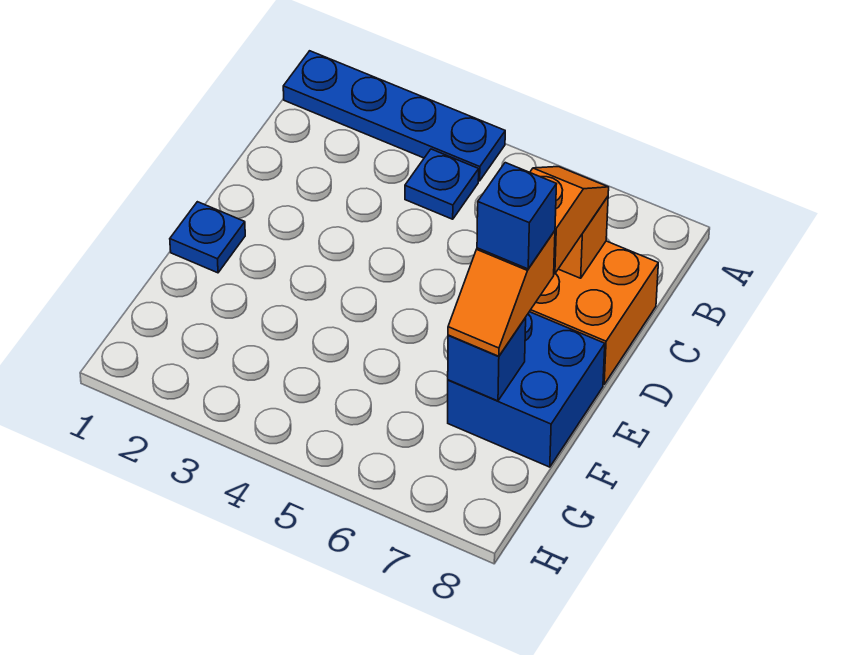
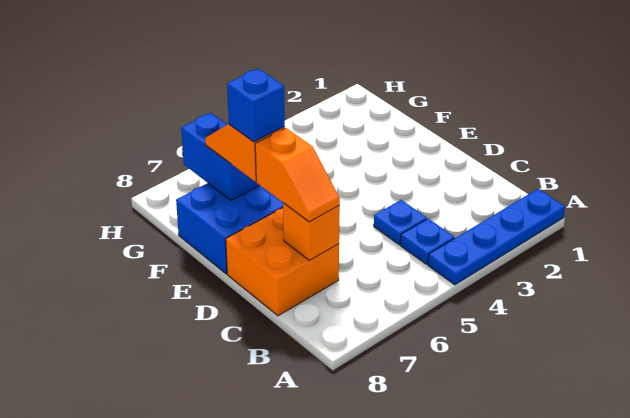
blue plate E1 level 1 -> blue plate C4 level 1
blue brick F7 level 2 -> blue brick F7:G7 level 2

